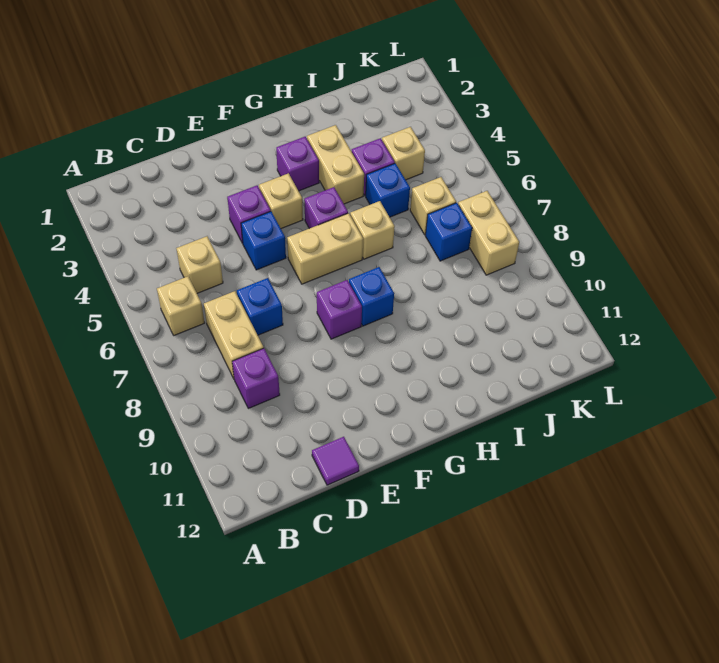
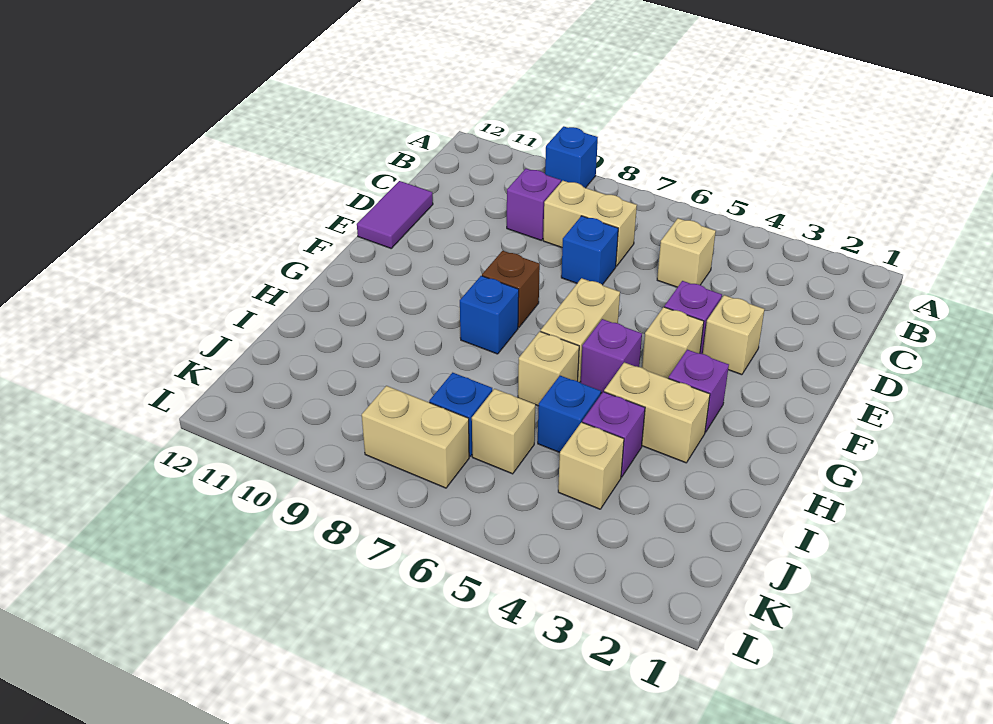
tan brick B6 level 1 -> tan brick E3 level 1
purple tile D12 level 1 -> purple tile D12:E12 level 1
blue brick E5 level 1 -> blue brick A9 level 1
purple brick F8 level 1 -> brown brick F8 level 1

